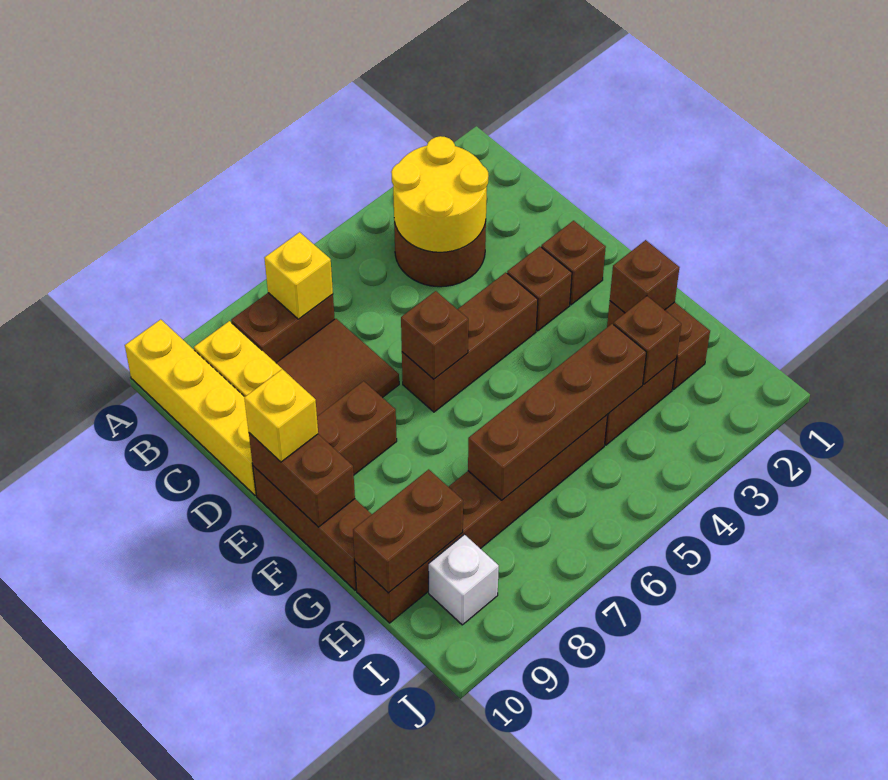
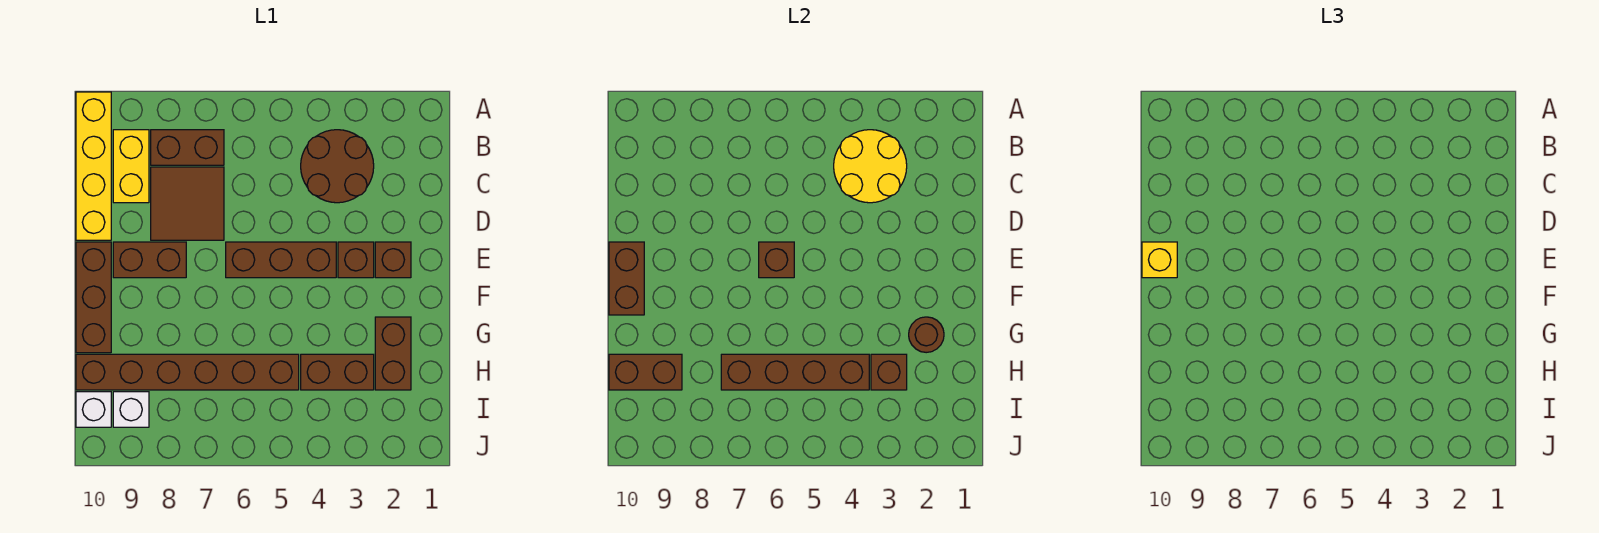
yellow brick B7 level 2 -> none
brown brick G2 level 2 -> brown round brick G2 level 2
none -> white brick I10 level 1

